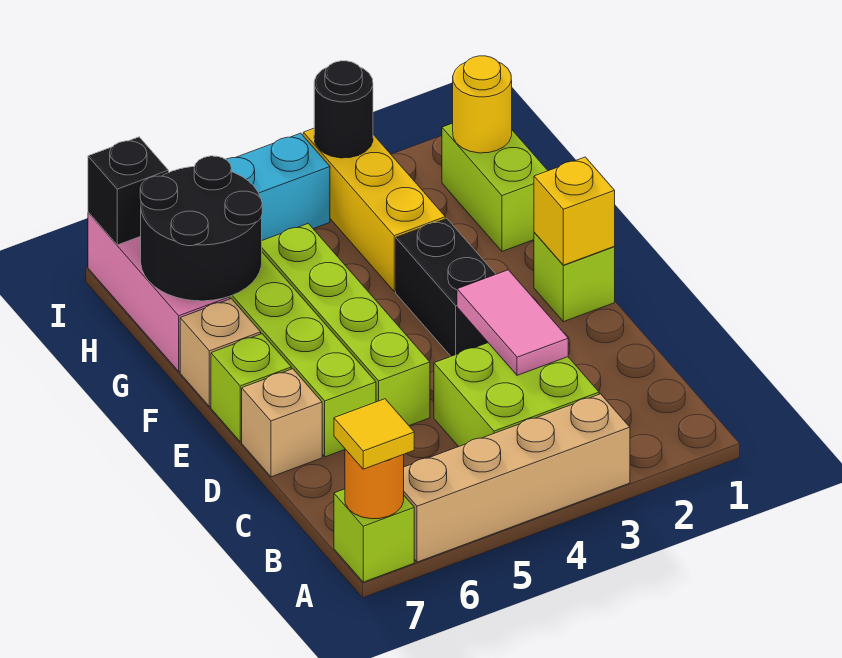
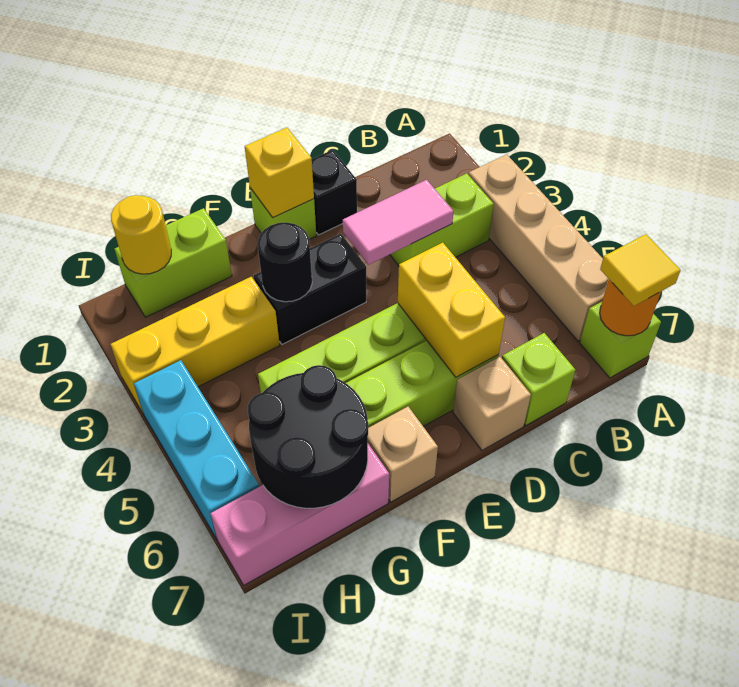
lime brick B3:C4 level 1 -> lime brick B3:C3 level 1
none -> yellow brick D5:D6 level 2
lime brick E7 level 1 -> lime brick C7 level 1
black round brick I3 level 2 -> black round brick F3 level 2
black brick I7 level 2 -> black brick D1 level 1

